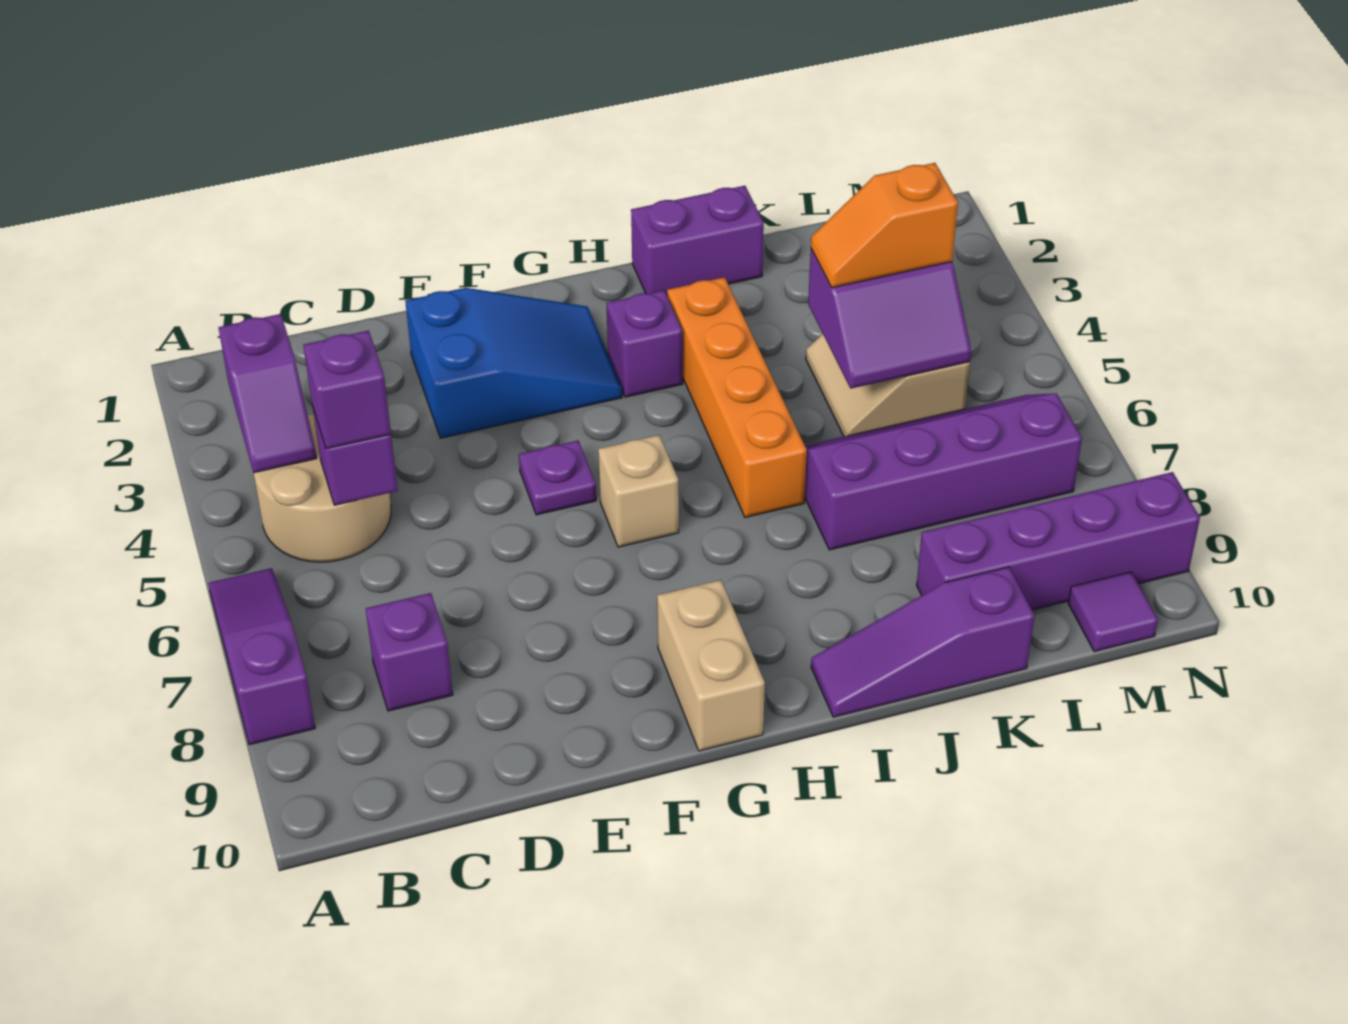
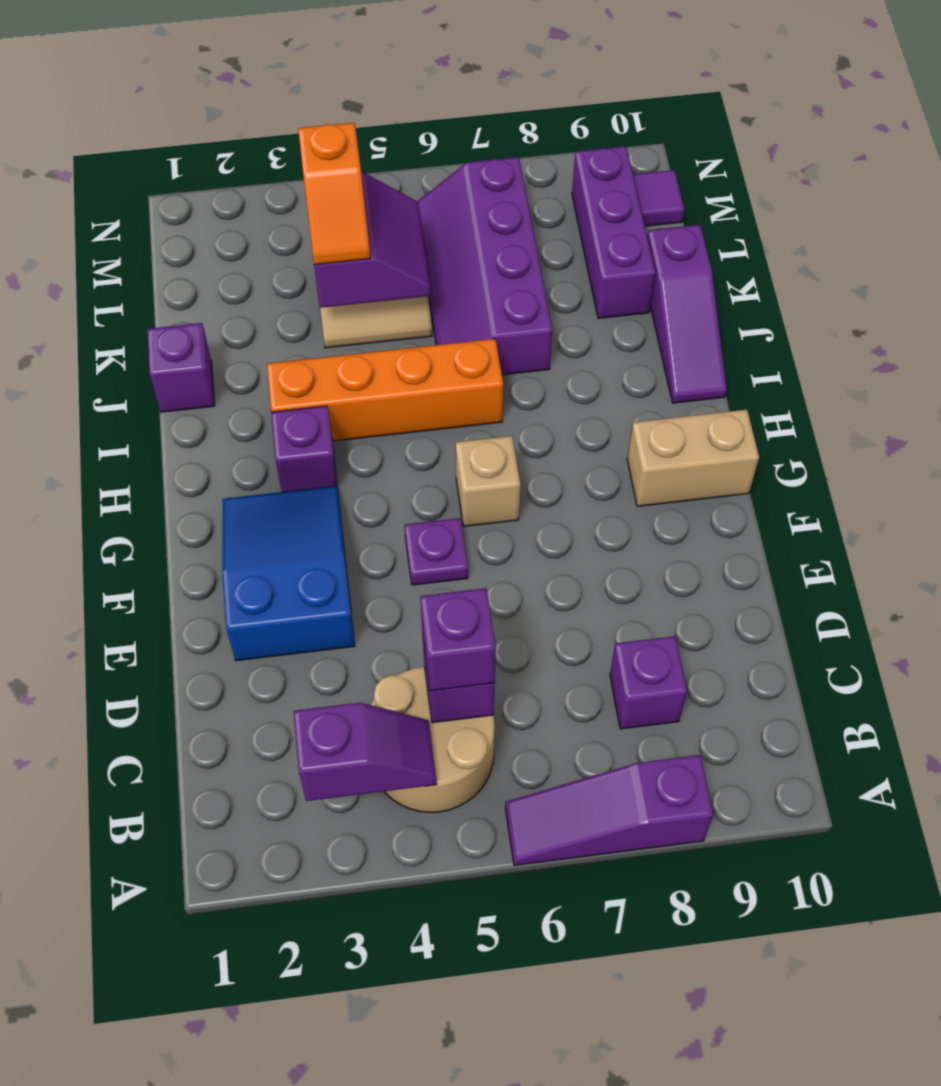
purple brick I1:J1 level 1 -> purple brick J1 level 1
purple brick K9:N9 level 1 -> purple brick K9:M9 level 1

